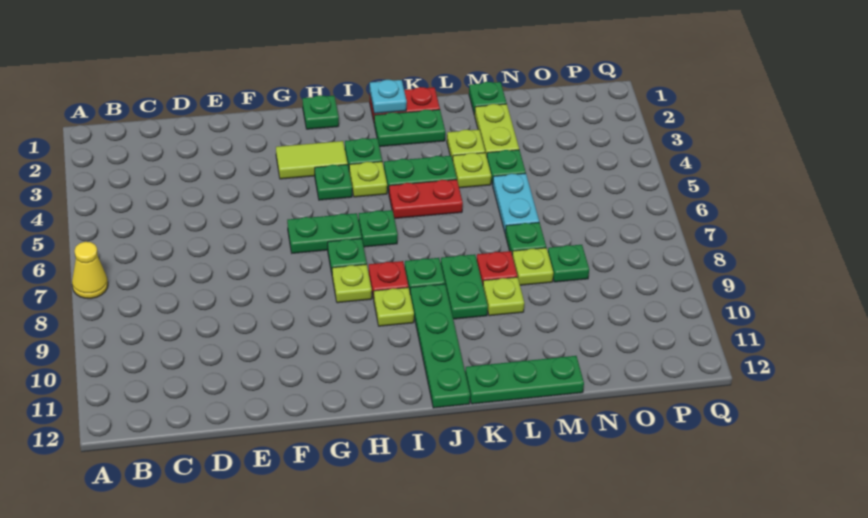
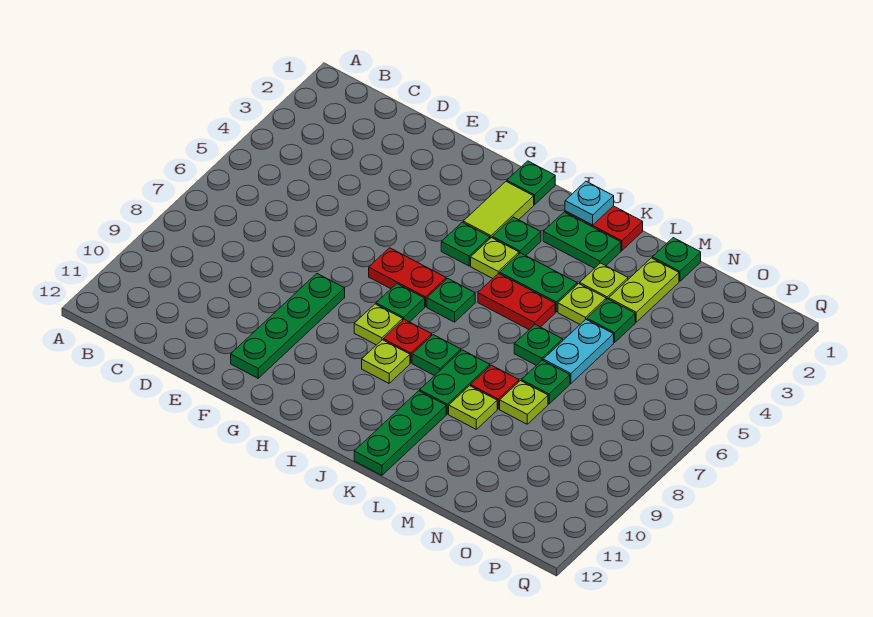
yellow cone A7 level 1 -> none
lime tile G3:H3 level 1 -> lime tile H2:H3 level 1
green plate G6:H6 level 1 -> red plate G6:H6 level 1
green plate J9:J12 level 1 -> green plate F8:F11 level 1
green plate K12:M12 level 1 -> green plate K10:K12 level 1
green plate N8 level 1 -> green plate L6 level 1

